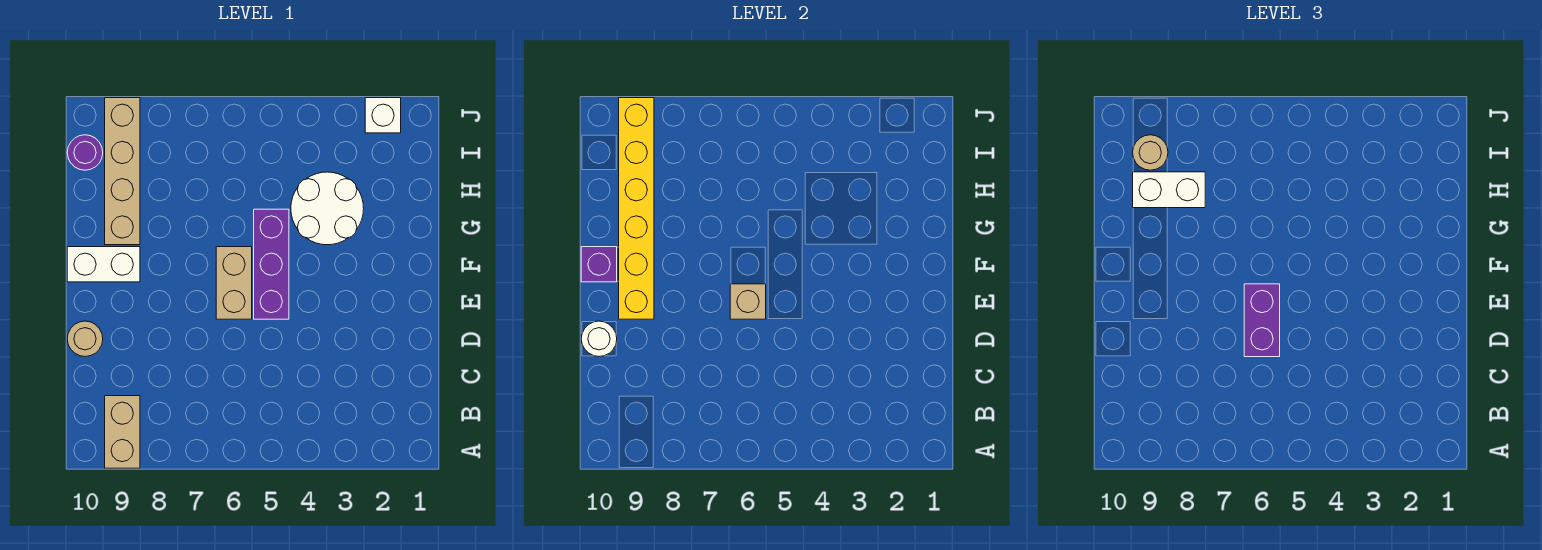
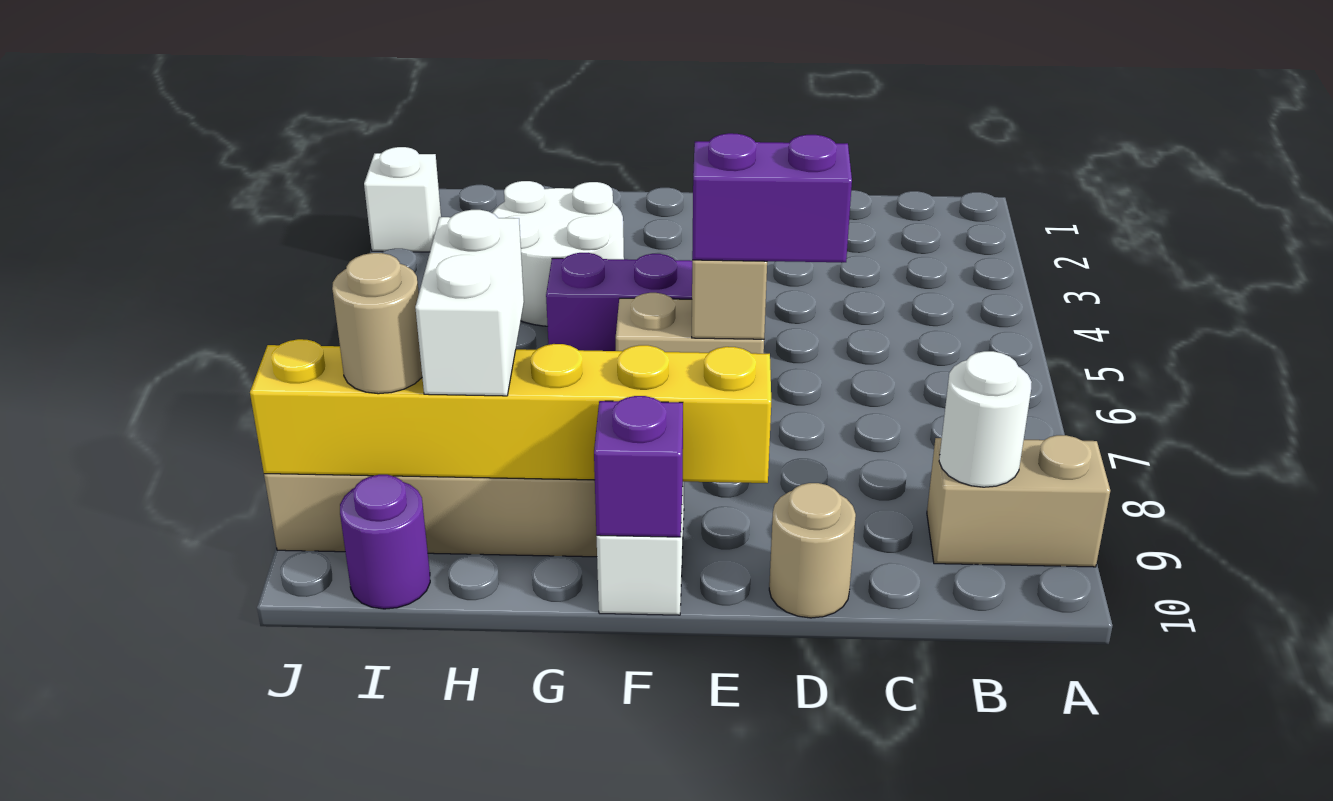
white round brick D10 level 2 -> white round brick B9 level 2

